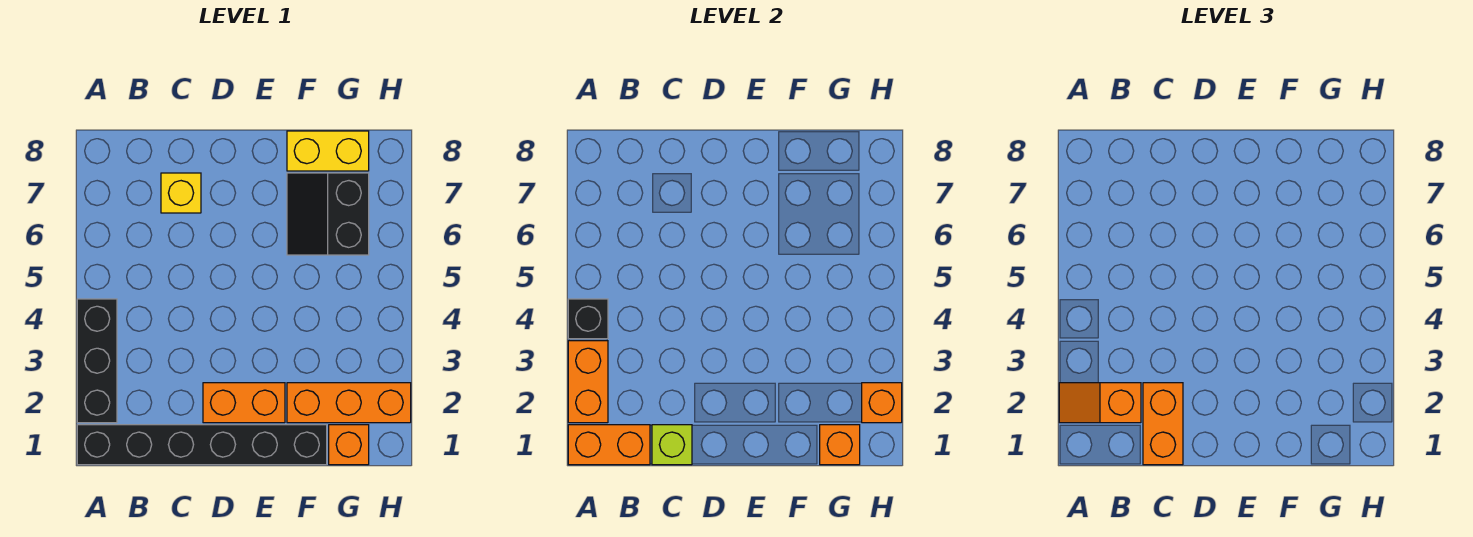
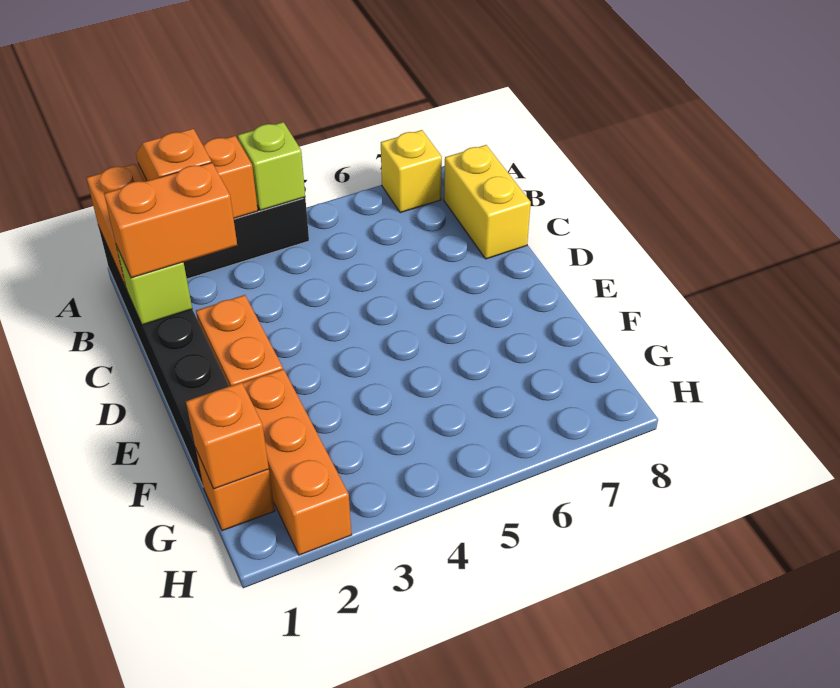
black brick A4 level 2 -> lime brick A4 level 2
yellow brick C7 level 1 -> yellow brick A7 level 1
black slope F6:G7 level 1 top G -> none
yellow brick F8:G8 level 1 -> yellow brick B8:C8 level 1
orange brick H2 level 2 -> none

